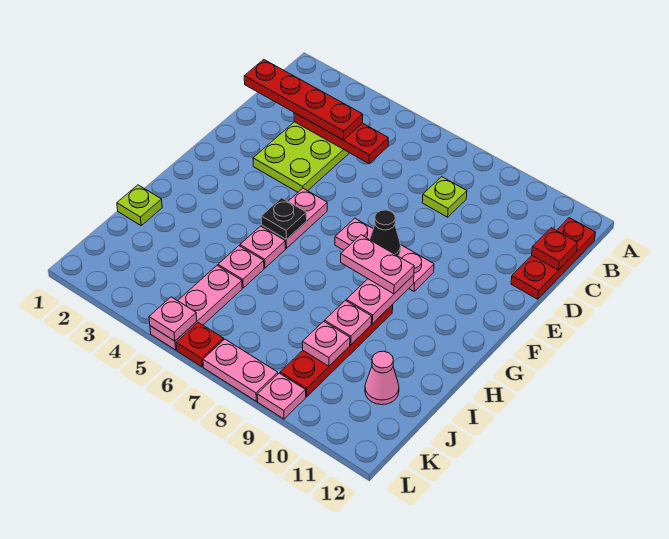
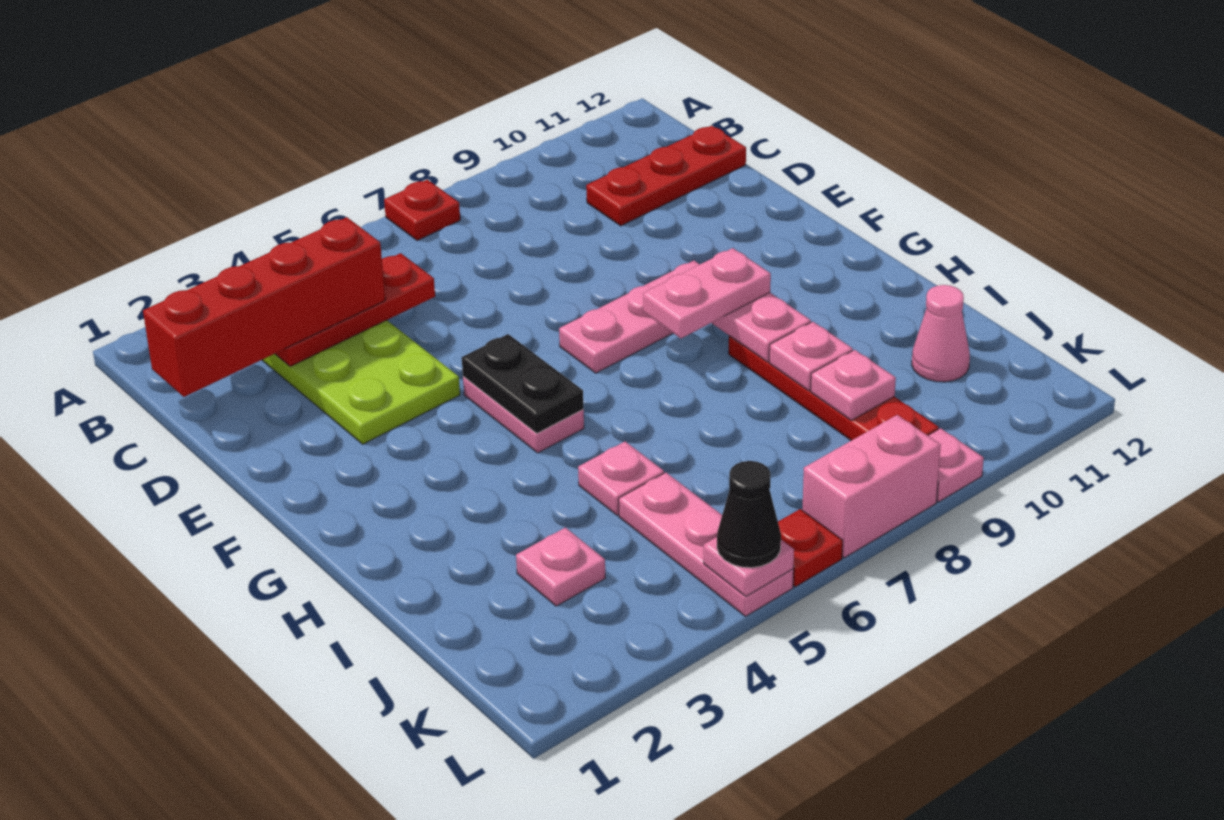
red plate B12:D12 level 1 -> red plate C10:C12 level 1
red plate C1:C4 level 3 -> red brick C1:C4 level 3
lime plate C8 level 1 -> none
red plate C12 level 2 -> red plate A7 level 1
black cone F8 level 2 -> black cone L5 level 3
black plate G5 level 2 -> black plate F5:G5 level 2
pink plate H5 level 1 -> pink plate J3 level 1
lime plate I1 level 1 -> none
pink plate L7:L8 level 1 -> pink brick L7:L8 level 1

